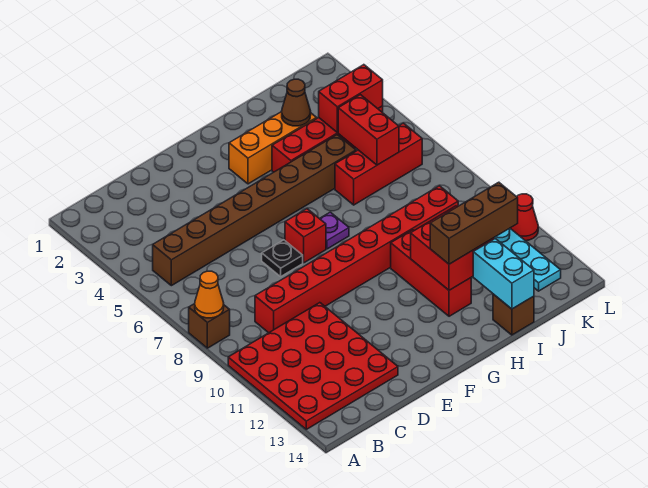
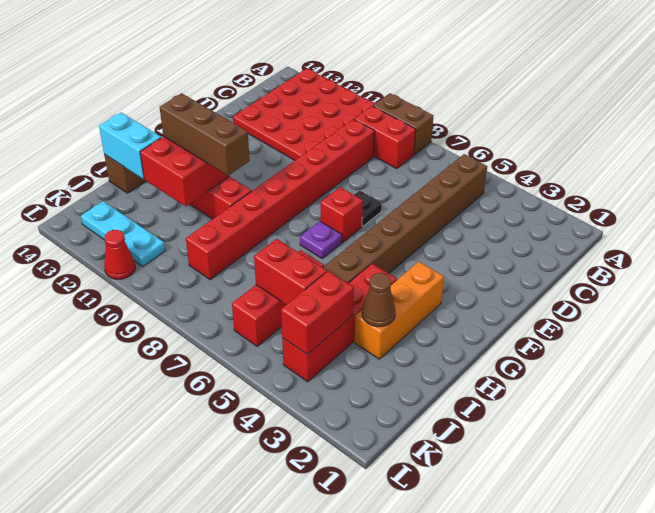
brown brick A8 level 1 -> brown brick A8:A9 level 1
orange cone A8 level 2 -> none
none -> red brick B8:B9 level 1
brown brick H12:J12 level 3 -> brown brick H10:H12 level 3

